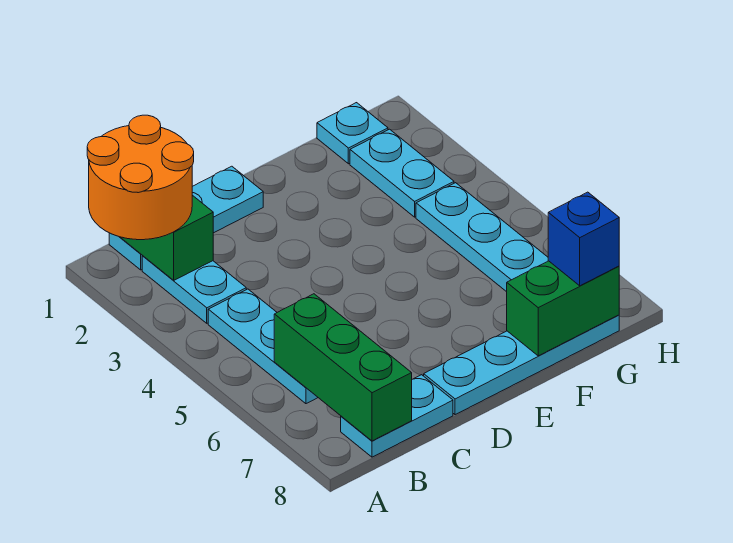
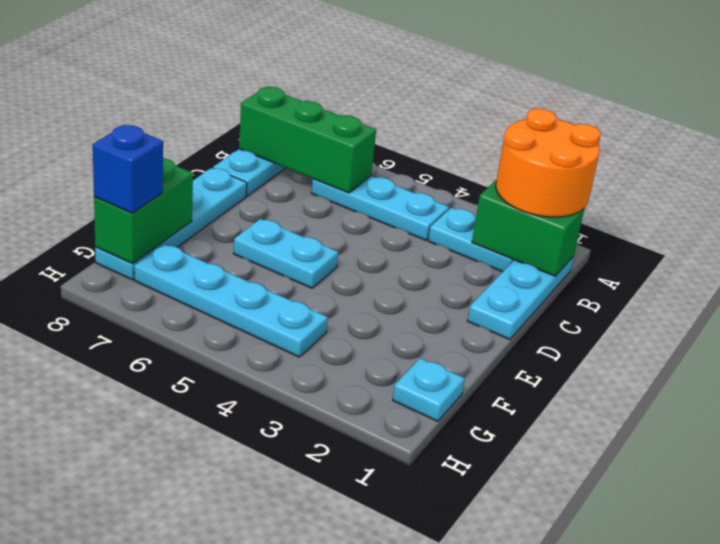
cyan plate G2:G3 level 1 -> cyan plate E5:E6 level 1

